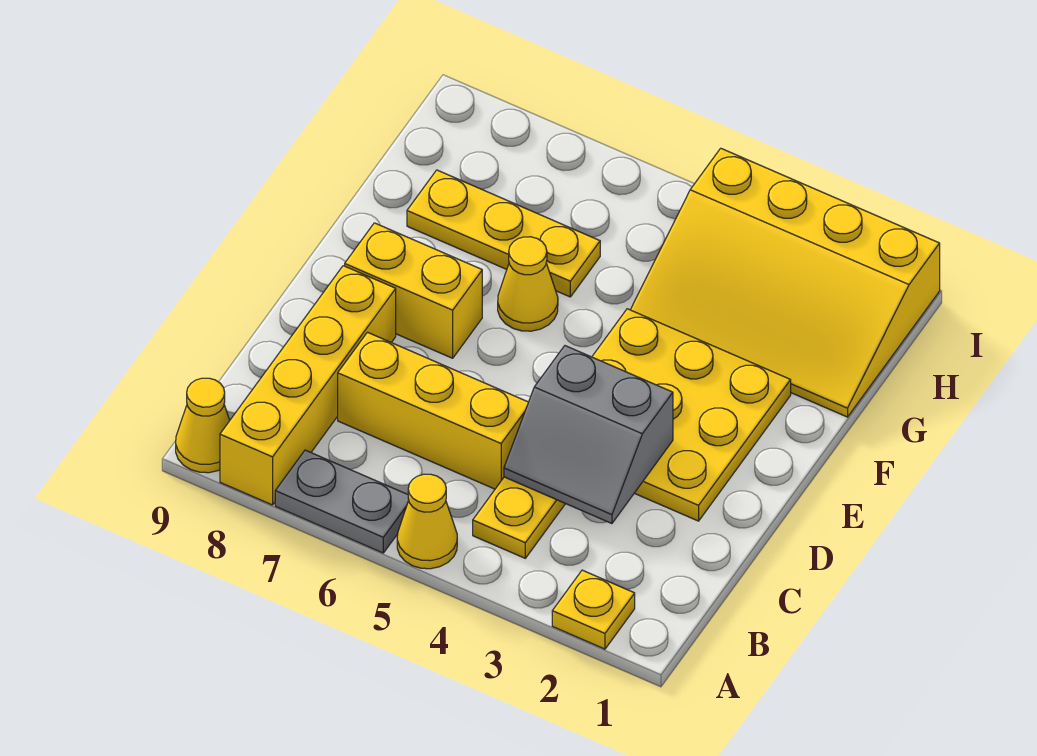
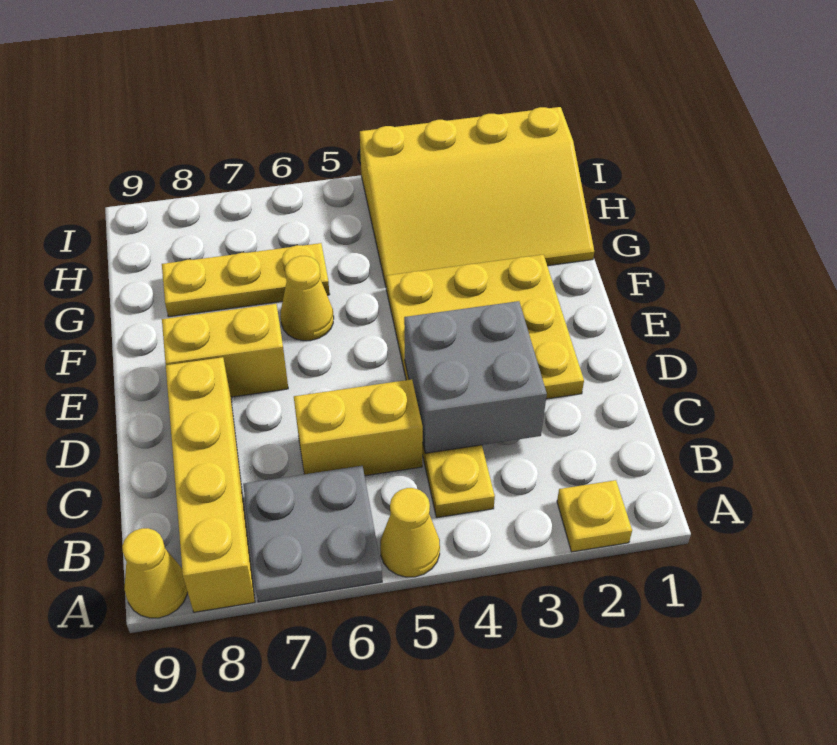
grey plate A6:A7 level 1 -> grey plate A6:B7 level 1
grey slope C3:D4 level 2 top D -> grey brick C3:D4 level 2
yellow brick C5:C7 level 1 -> yellow brick C5:C6 level 1

